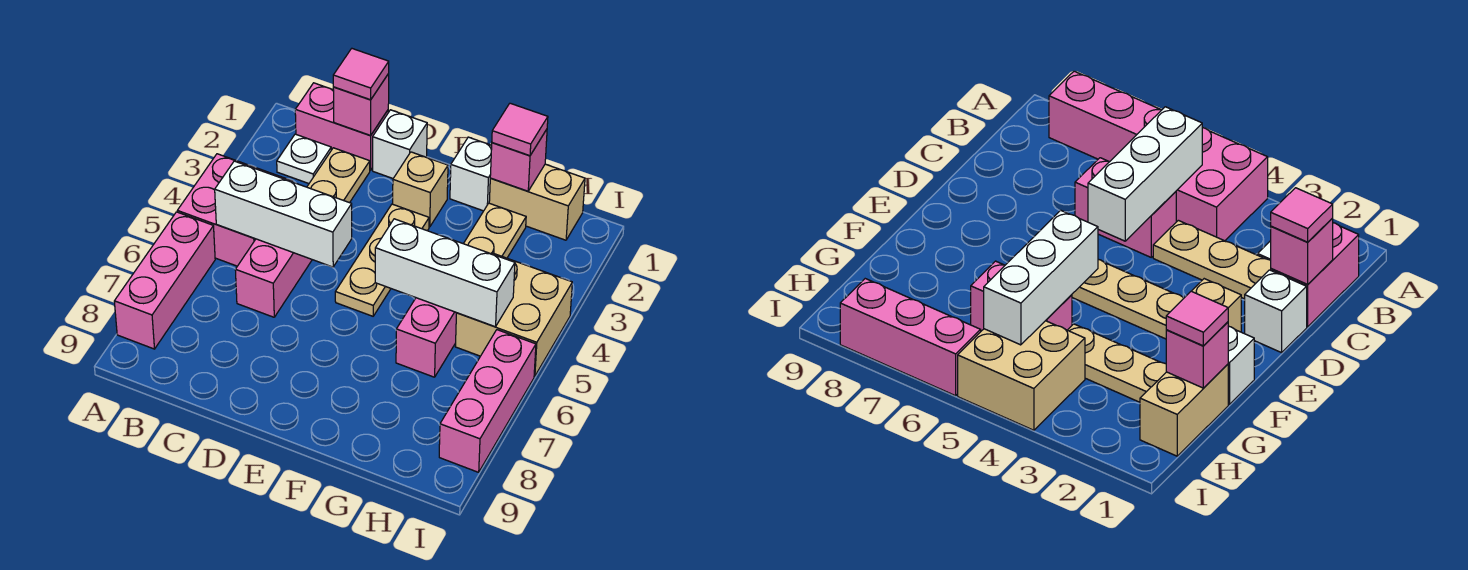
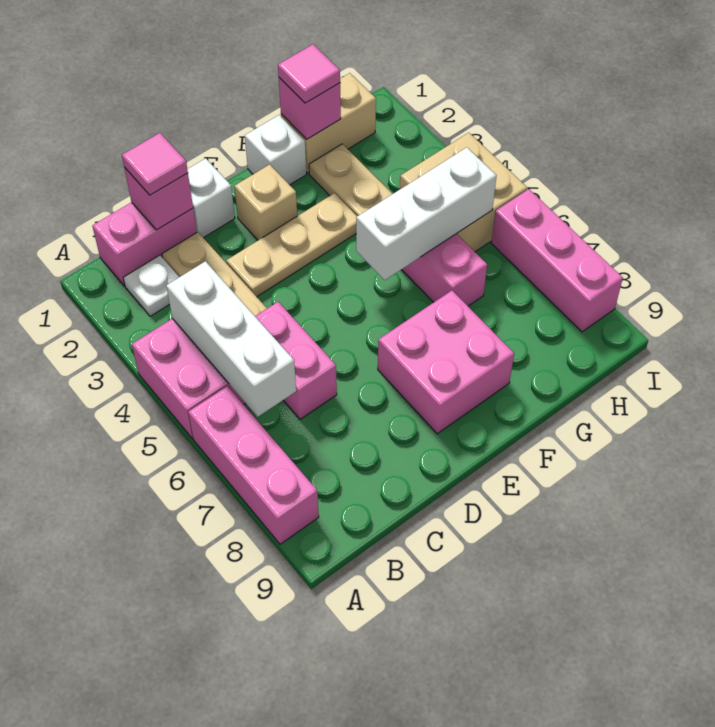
white brick B5:D5 level 2 -> white brick B4:B6 level 2
tan plate E3:E5 level 1 -> tan plate D3:F3 level 1
none -> pink brick E7:F8 level 1

